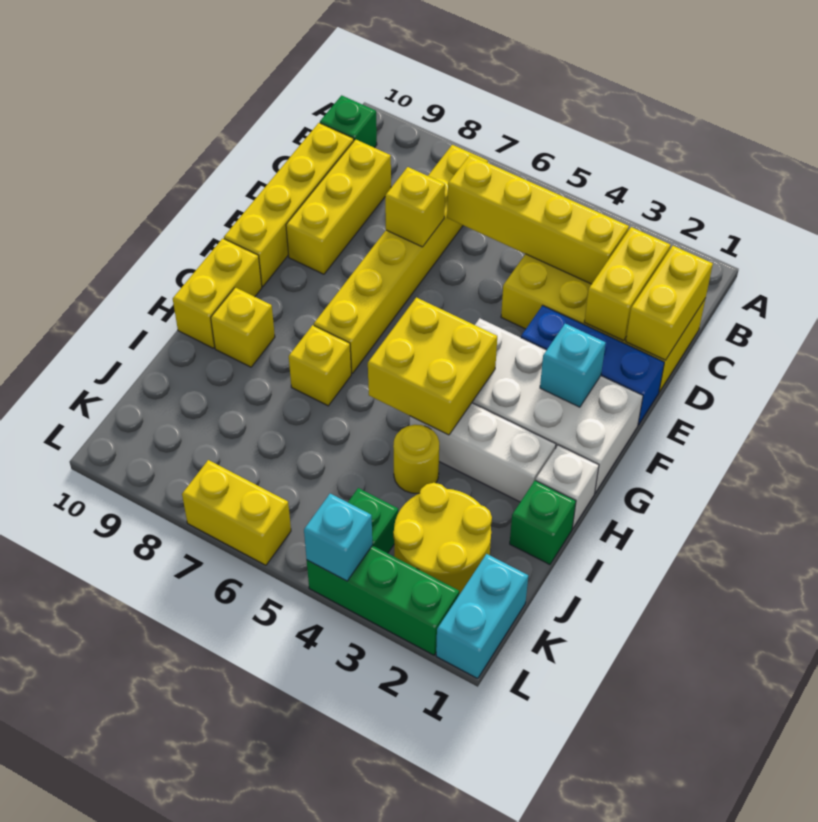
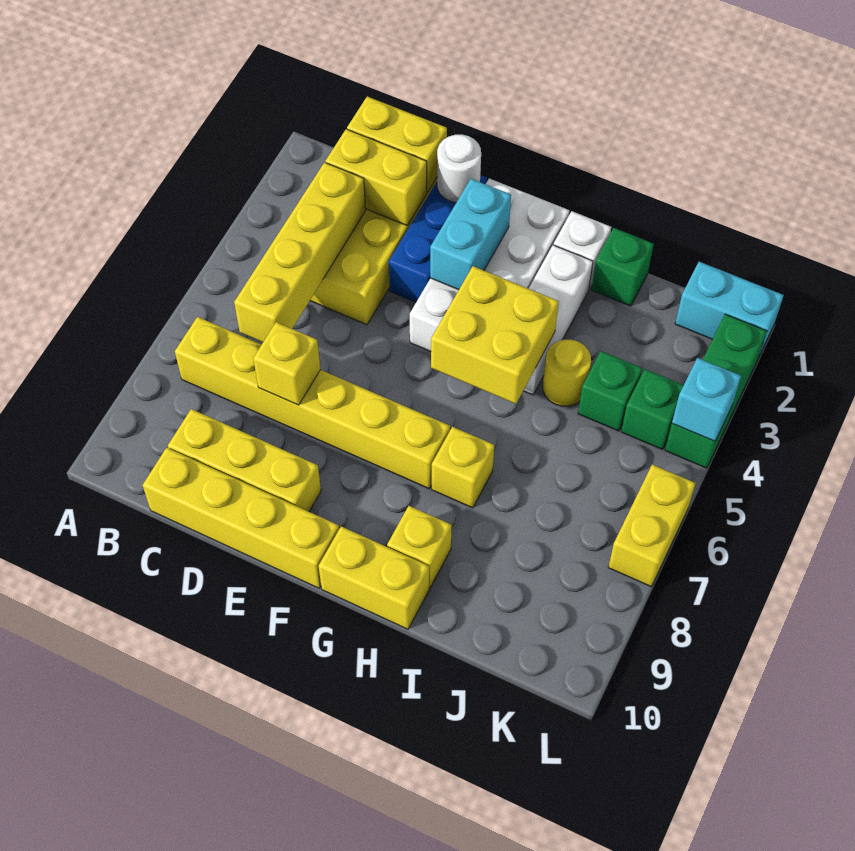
green brick B10 level 1 -> green brick J4 level 1
none -> white round brick E1 level 2
cyan brick F2 level 2 -> cyan brick F2:F3 level 2
yellow round brick J2:K3 level 1 -> none

